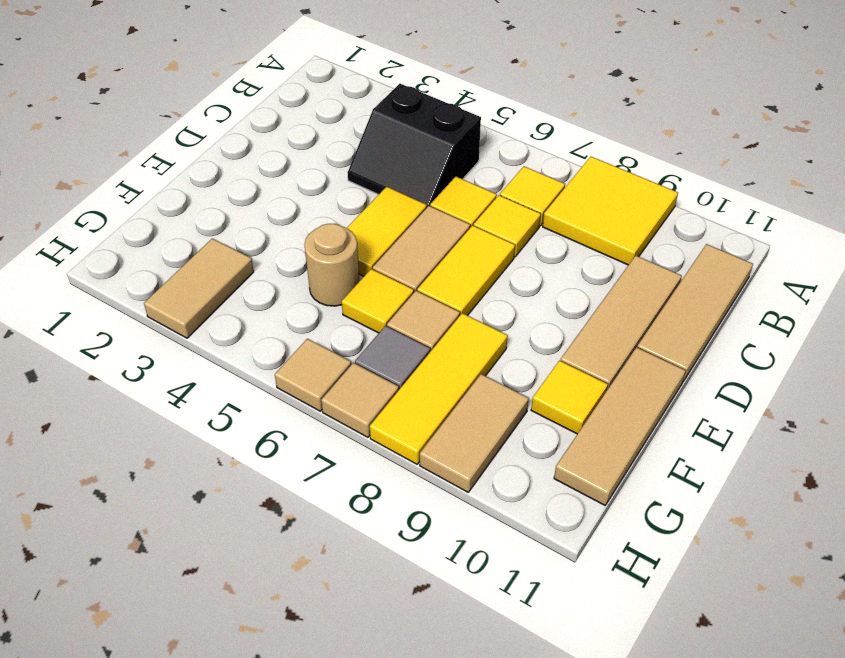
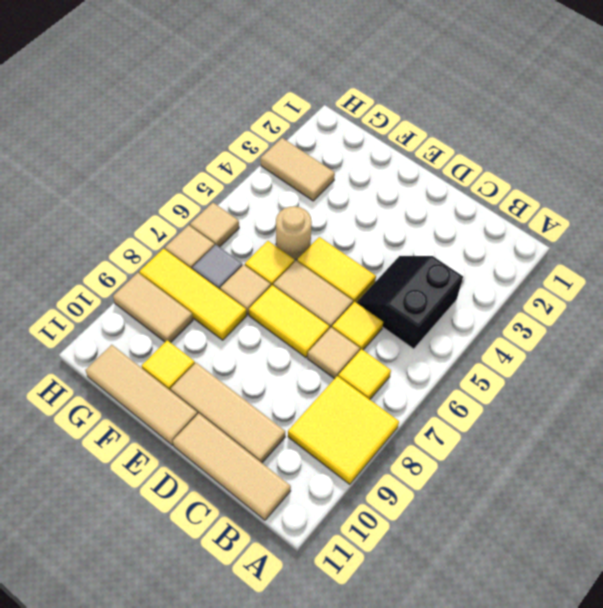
yellow tile C7 level 1 -> tan tile C7 level 1

